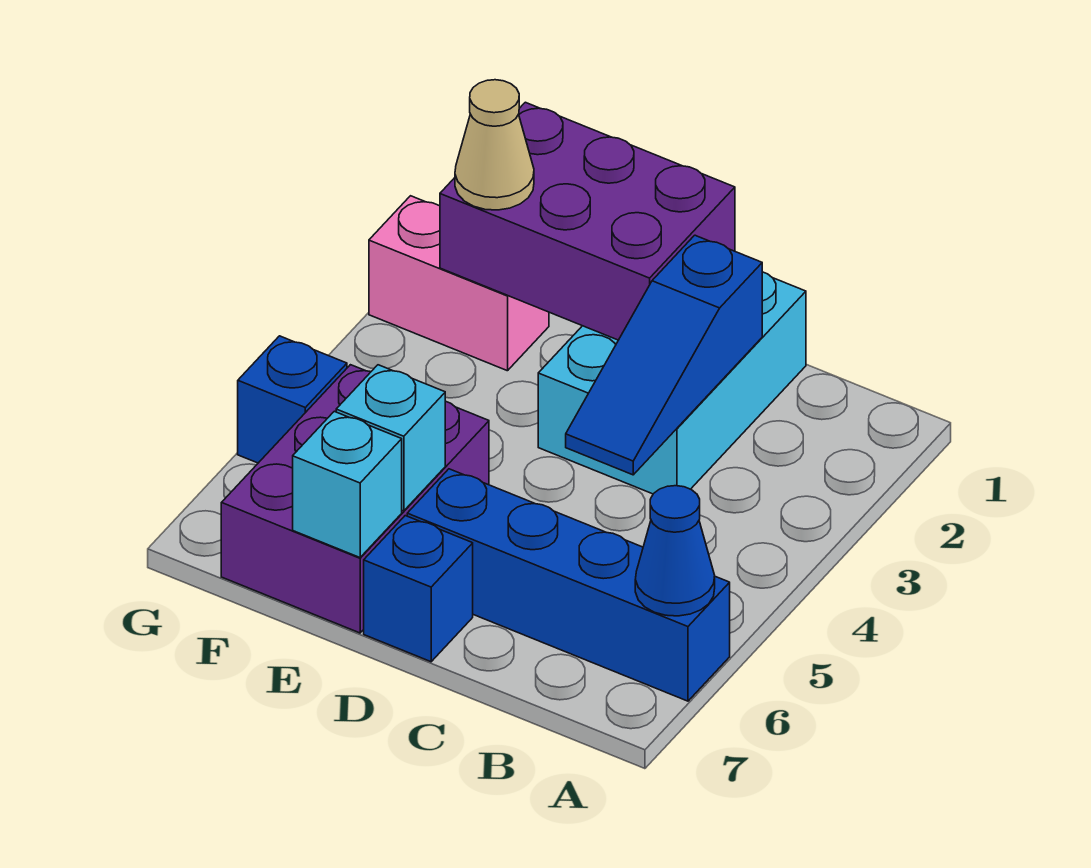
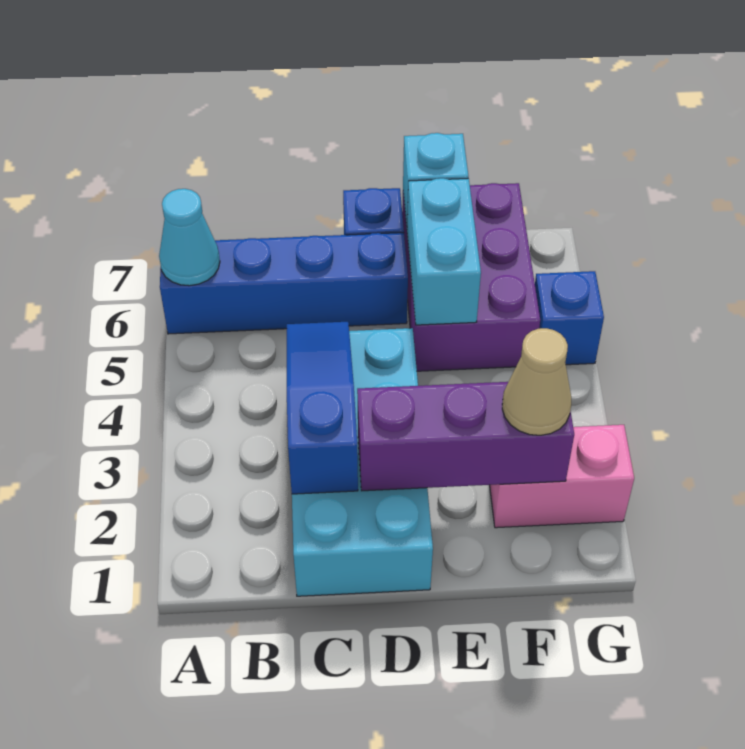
blue cone A6 level 2 -> cyan cone A6 level 2
cyan brick C1:D3 level 1 -> cyan brick C1:D4 level 1
purple brick D1:F2 level 2 -> purple brick D2:F2 level 2
cyan brick E6 level 2 -> cyan brick E5:E6 level 2

